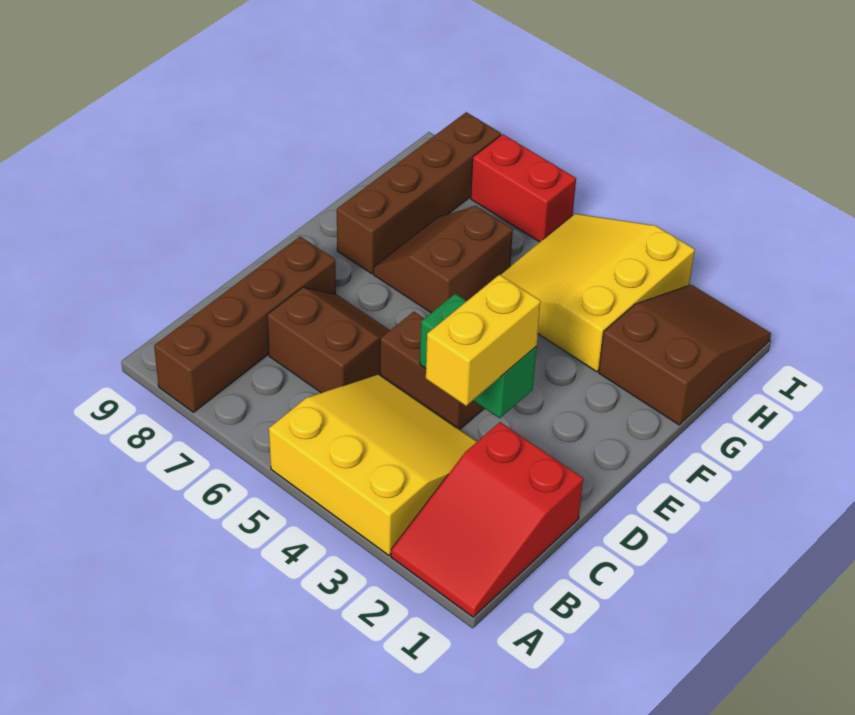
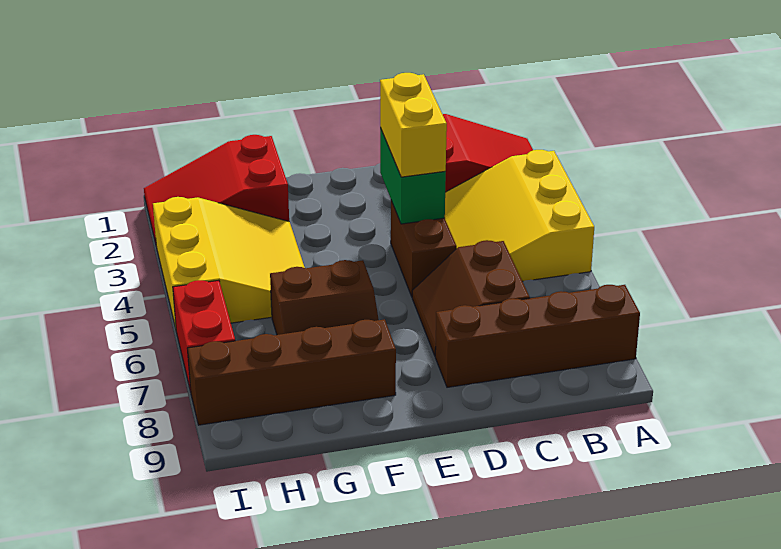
yellow brick C3:D3 level 3 -> yellow brick D3:D4 level 3
brown slope G1:I2 level 1 top G -> red slope G1:I2 level 1 top G
yellow slope G3:I5 level 1 top 3 -> yellow slope G3:I5 level 1 top I

